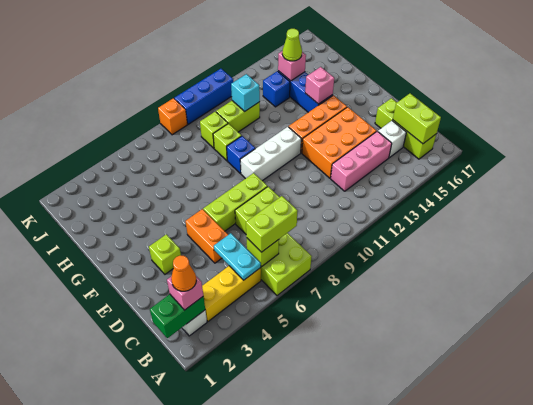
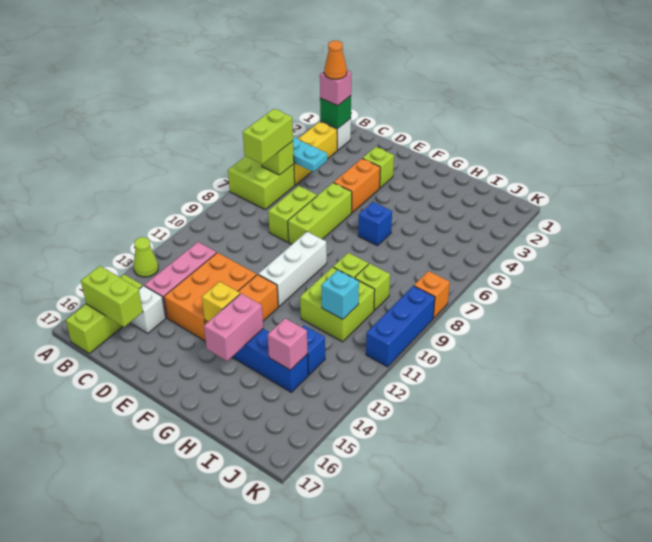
green brick B1:B2 level 2 -> green brick B2 level 2
lime brick B16:D16 level 1 -> lime brick B15:B17 level 1
orange brick D5:E5 level 1 -> orange brick E4:E5 level 1
none -> yellow brick F14 level 2
blue brick G9 level 1 -> blue brick G6 level 1
pink brick G14 level 2 -> pink brick G14:G15 level 2
lime brick I10:I11 level 1 -> lime brick H10:I11 level 1
lime cone I14 level 3 -> lime cone A13 level 1

